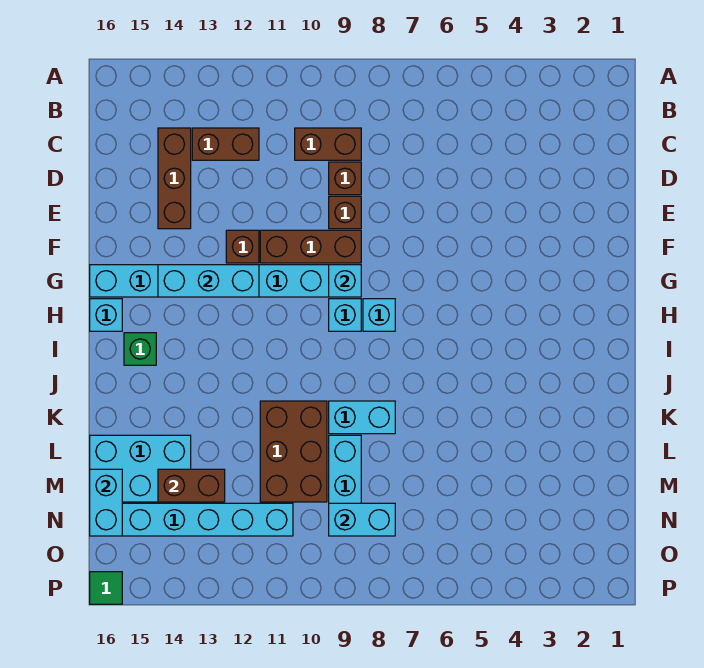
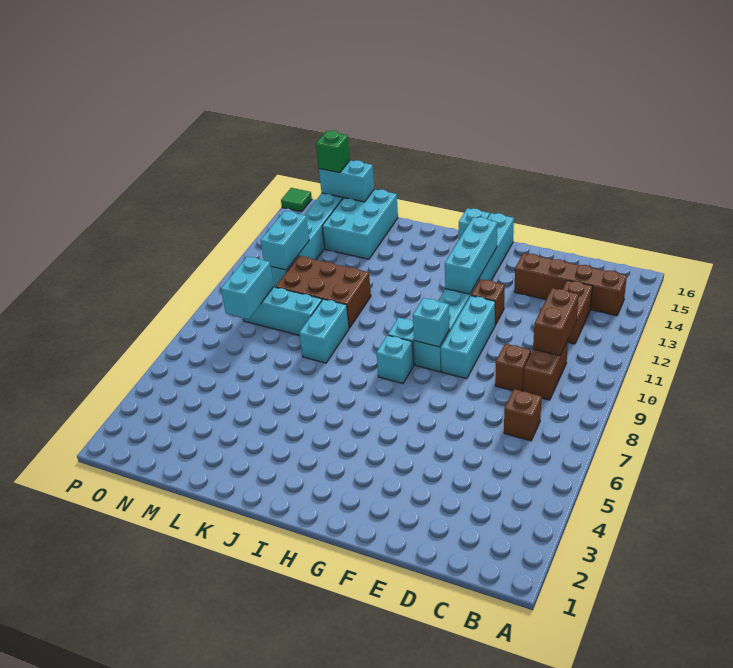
brown brick C14:E14 level 1 -> brown brick B14:E14 level 1
brown brick E9 level 1 -> brown brick C7 level 1
brown brick F9:F11 level 1 -> cyan brick F9:F11 level 1
green brick I15 level 1 -> green brick N16 level 3
brown brick M13:M14 level 2 -> brown brick C10:C11 level 2
none -> cyan brick N11:N12 level 2

